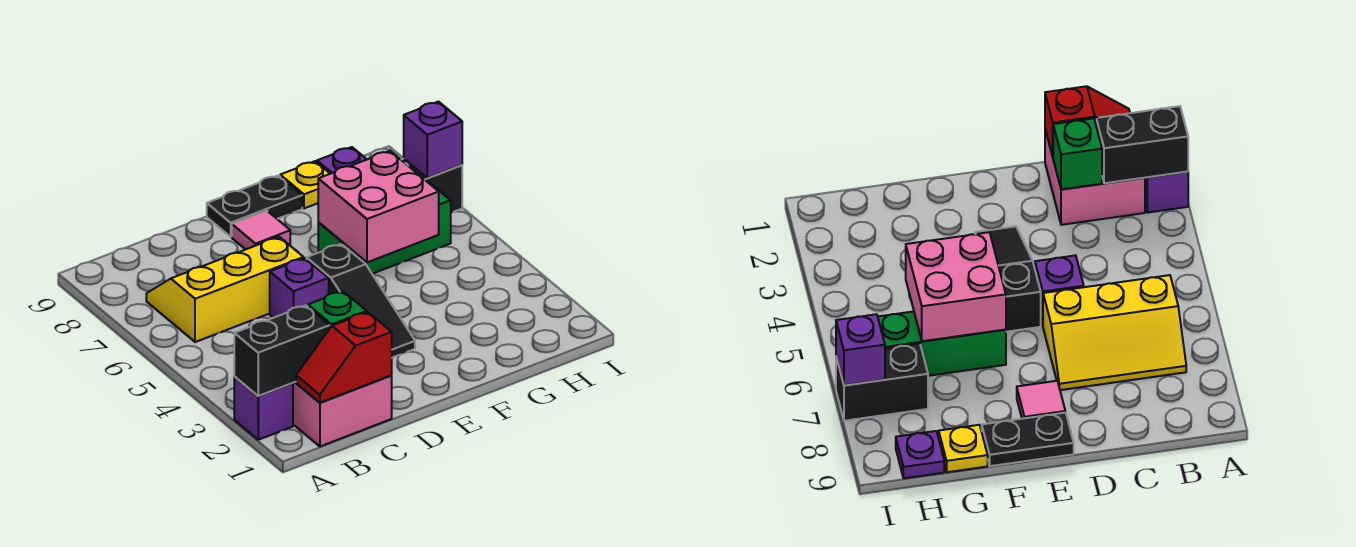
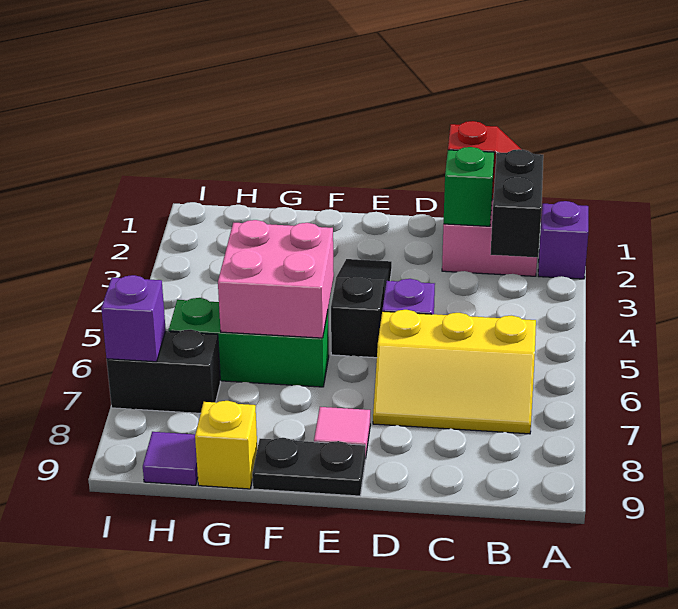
black brick A2:B2 level 2 -> black brick B2:B3 level 2
yellow plate G9 level 1 -> yellow brick G9 level 1
purple plate H9 level 1 -> purple tile H9 level 1

